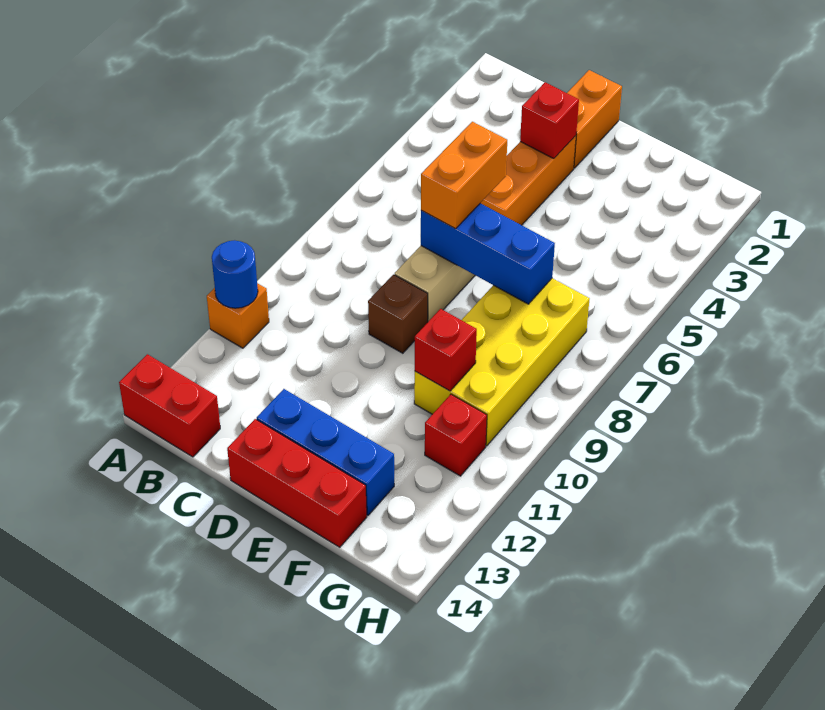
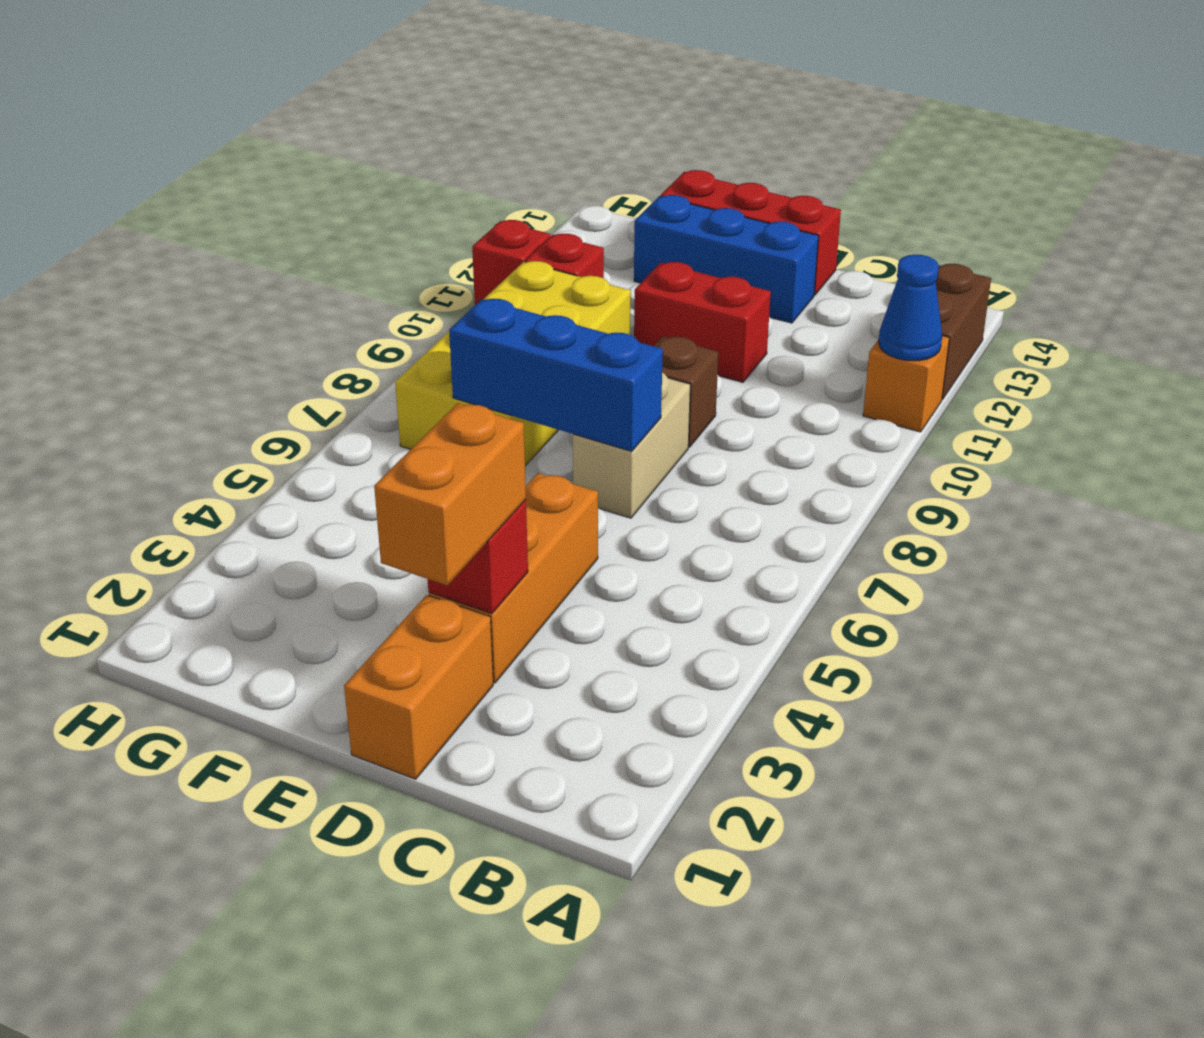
blue round brick A11 level 2 -> blue cone A11 level 2
none -> brown brick A12:A13 level 1
red brick A14:B14 level 1 -> red brick D11:E11 level 1
orange brick D6:D7 level 3 -> orange brick D2:D3 level 3
red brick F10 level 2 -> red brick H11 level 1

